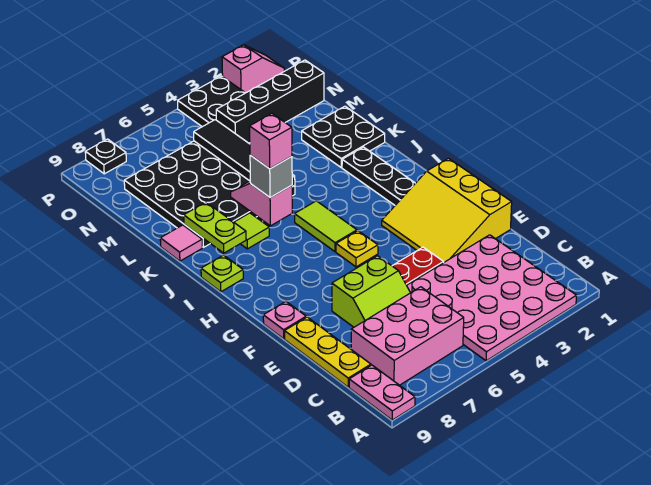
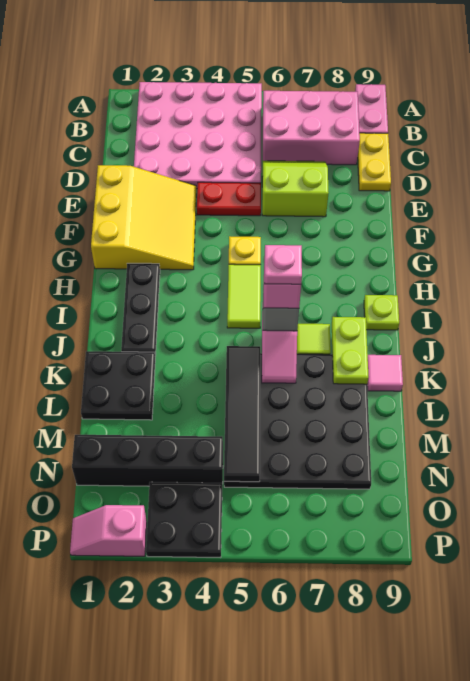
yellow plate C9:E9 level 1 -> yellow plate C9:D9 level 1
pink plate F9 level 1 -> pink plate J6 level 5
black plate P8 level 1 -> none

